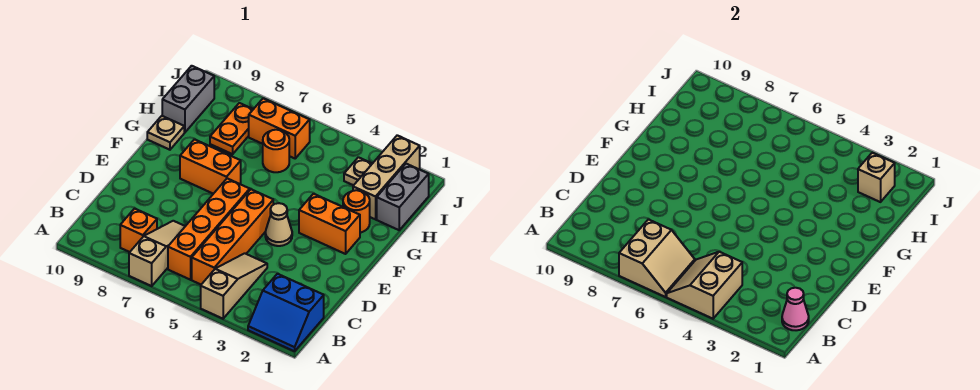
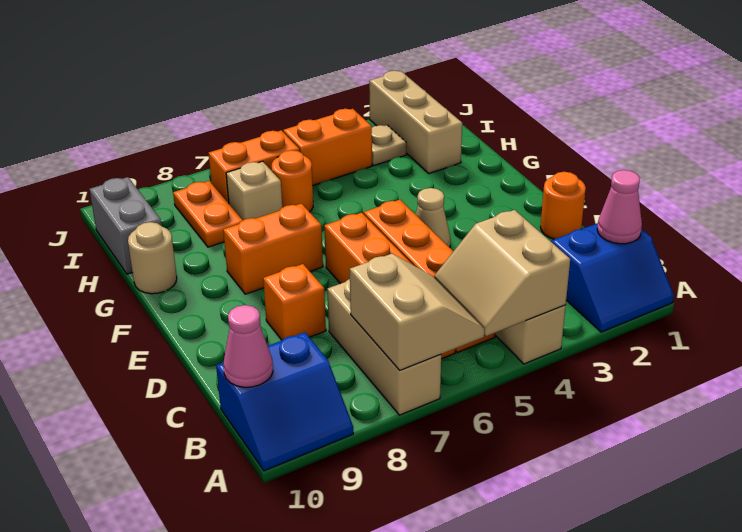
tan slope A7:C7 level 1 top A -> tan brick A7:C7 level 1
none -> blue slope A9:B10 level 1 top B
orange brick B8 level 1 -> orange brick D8 level 1
none -> pink cone B10 level 2
orange brick F2:F3 level 1 -> orange brick I4:I5 level 1
orange round brick G2 level 1 -> orange round brick D1 level 1
tan plate G10 level 1 -> tan round brick G10 level 1
grey brick H1:I1 level 1 -> none
tan brick I2 level 2 -> tan brick H7 level 1

